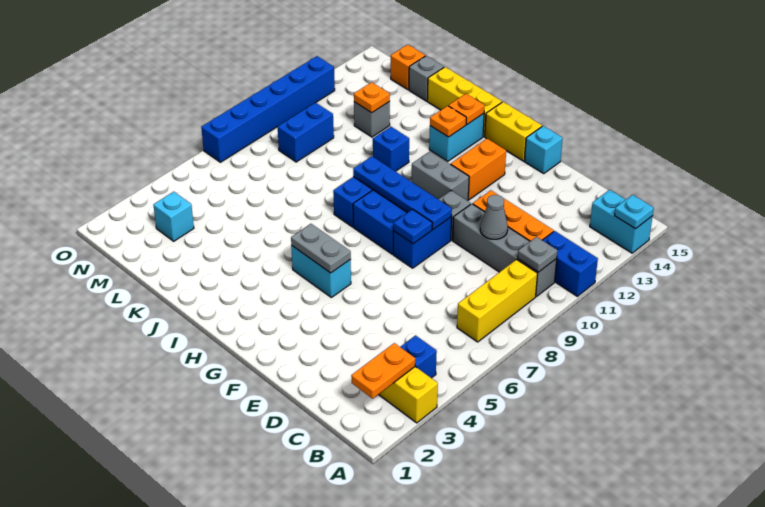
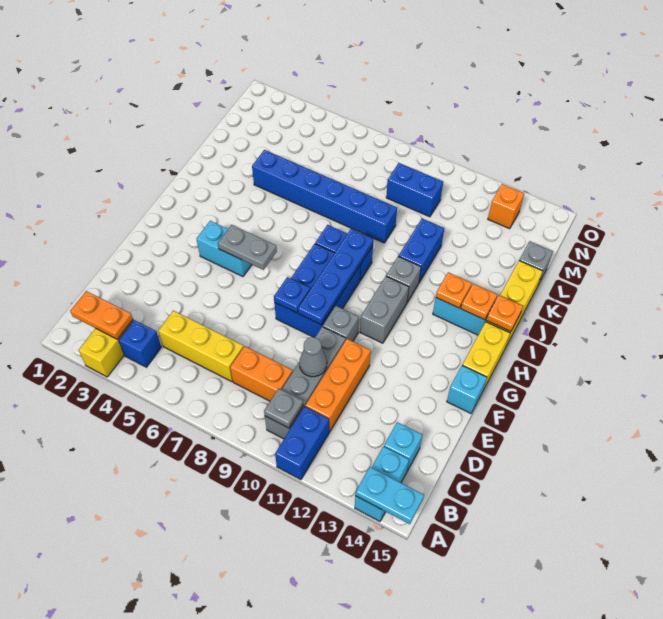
cyan plate A14 level 2 -> cyan plate A14:A15 level 2
yellow brick B7:B9 level 1 -> yellow brick C5:C7 level 1
cyan brick G5:H5 level 1 -> cyan brick G4:G5 level 1
grey plate G5:H5 level 2 -> grey plate G5:G6 level 2
orange brick G12:G13 level 1 -> orange brick C8:C9 level 1
blue brick J11 level 1 -> blue brick J11:K11 level 1
grey brick L12 level 1 -> grey brick I11 level 1
orange plate L12 level 2 -> orange plate I15 level 2
cyan brick M3 level 1 -> cyan brick C14 level 1
orange brick M15 level 1 -> orange brick N13 level 1
blue brick O7:O12 level 1 -> blue brick K4:K9 level 1

